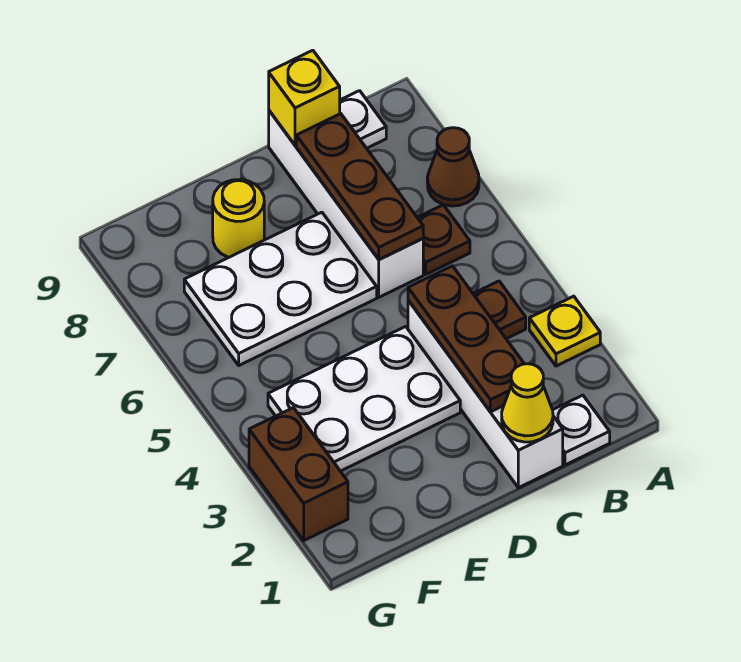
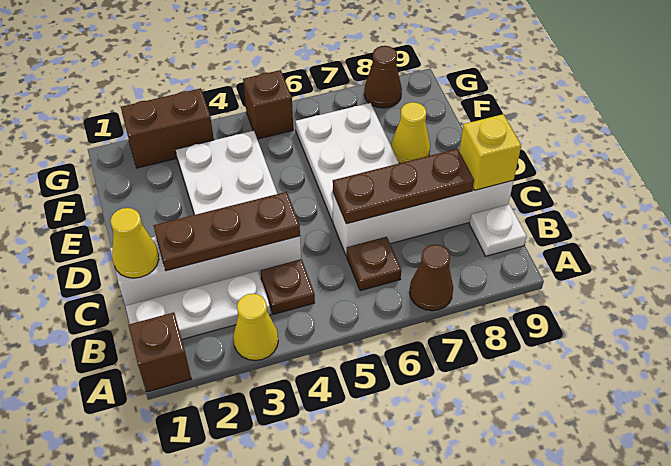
none -> brown brick A1 level 1
yellow plate A3 level 1 -> yellow cone A3 level 1
white plate B1 level 1 -> white plate B1:B3 level 1
yellow round brick E8 level 1 -> yellow cone E8 level 1
none -> brown brick G5 level 1
none -> brown cone G8 level 1

